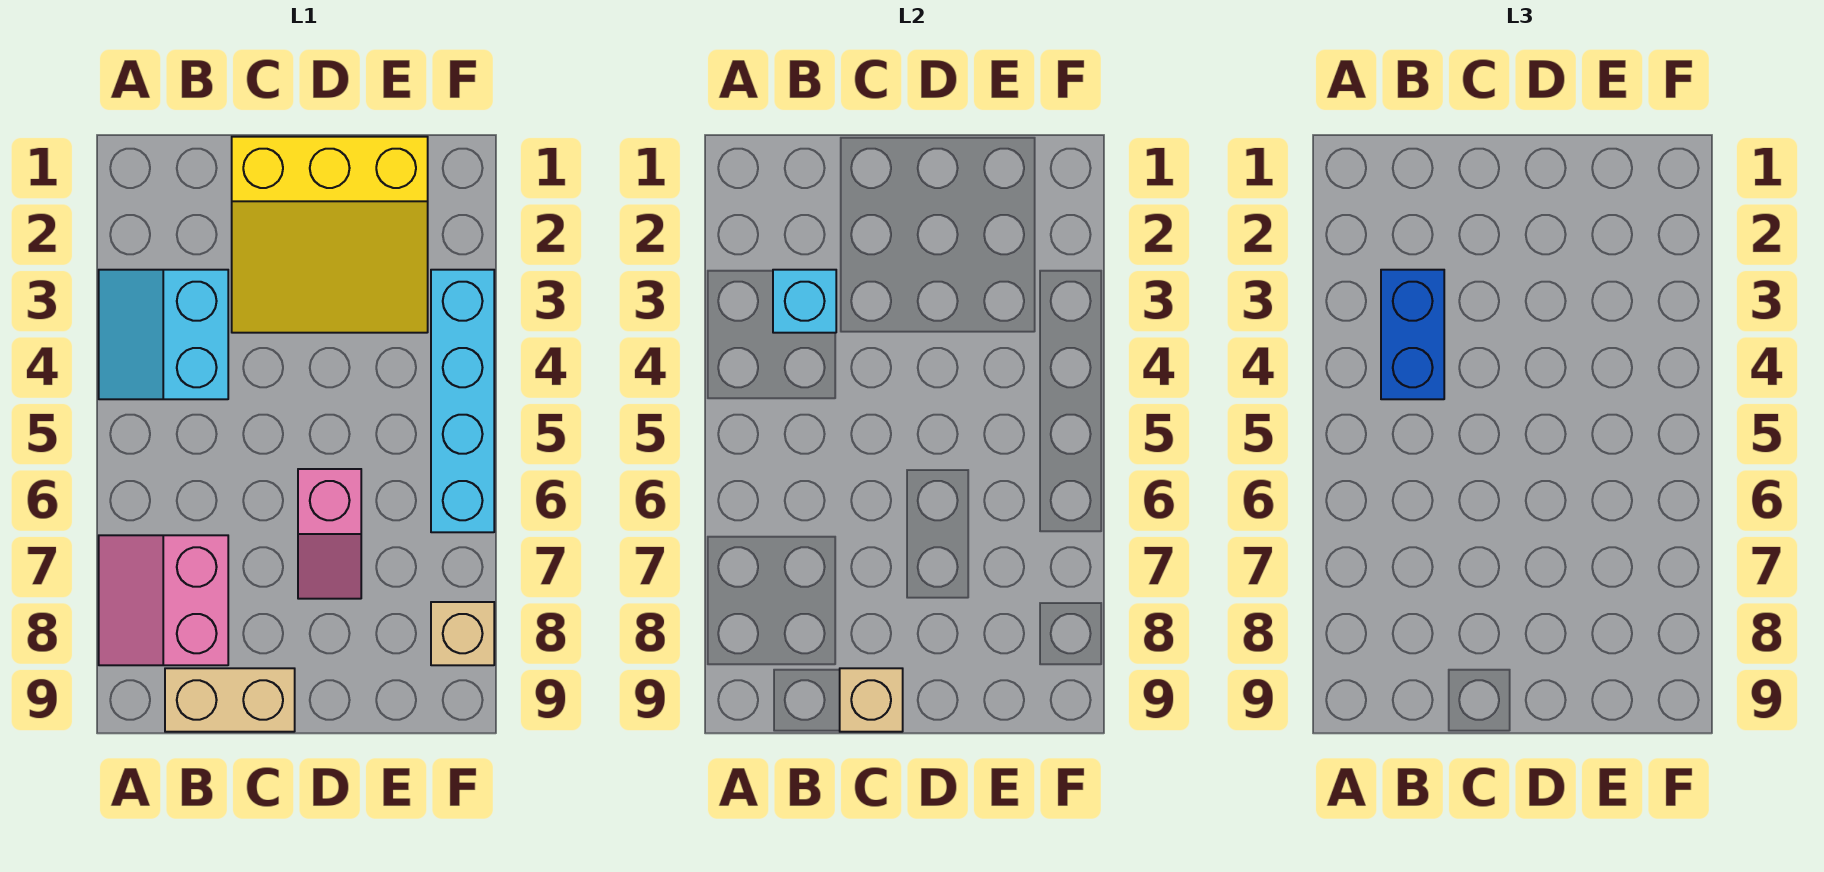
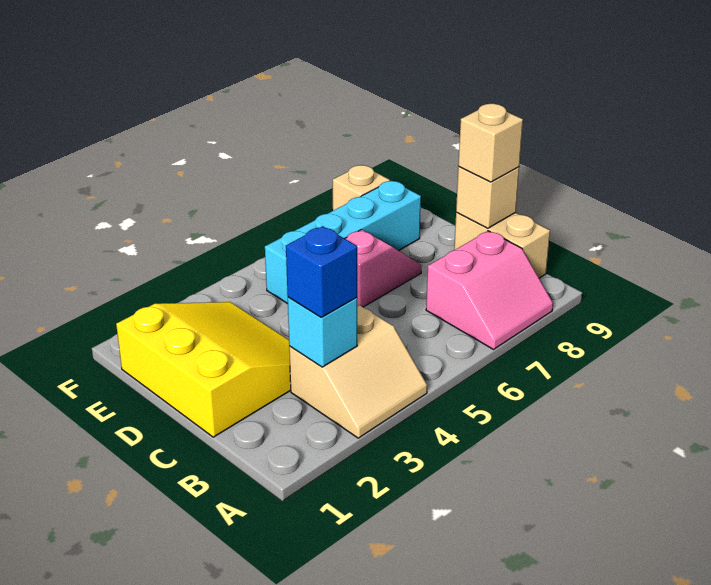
cyan slope A3:B4 level 1 top B -> tan slope A3:B4 level 1 top B
blue brick B3:B4 level 3 -> blue brick B3 level 3
none -> tan brick C9 level 3
cyan brick F3:F6 level 1 -> cyan brick E5:E8 level 1

